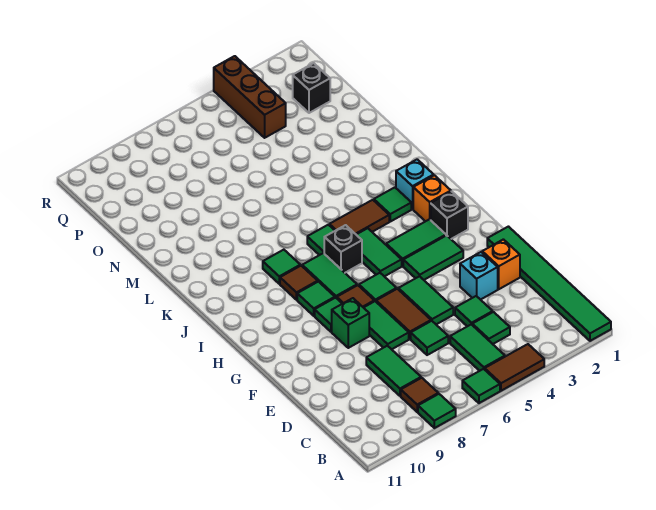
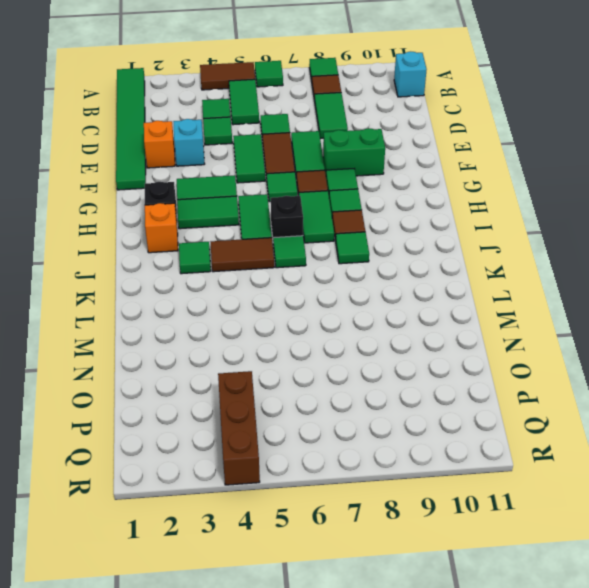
green brick F8 level 1 -> green brick F8:F9 level 1
cyan brick J2 level 1 -> cyan brick B11 level 1
black brick P2 level 1 -> none

